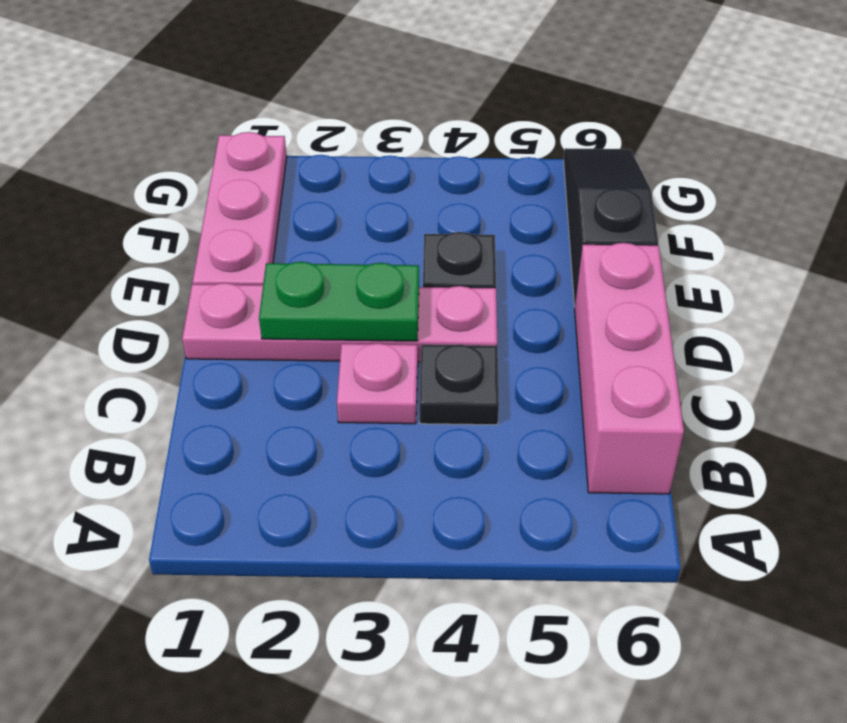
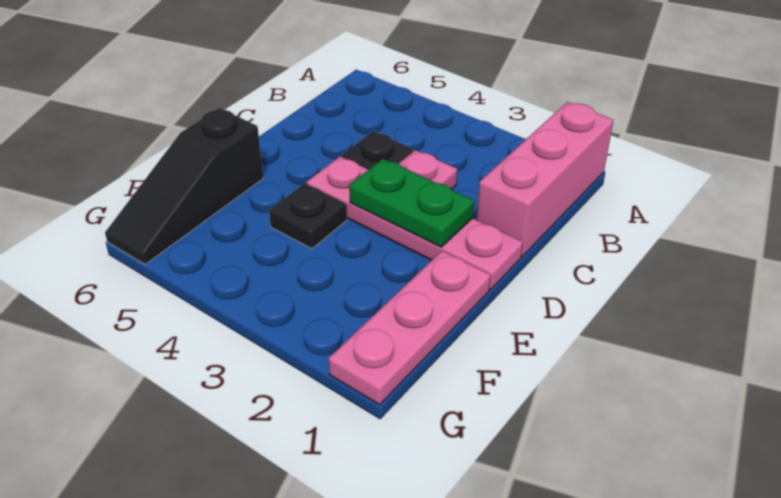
pink brick B6:D6 level 1 -> pink brick A1:C1 level 1

